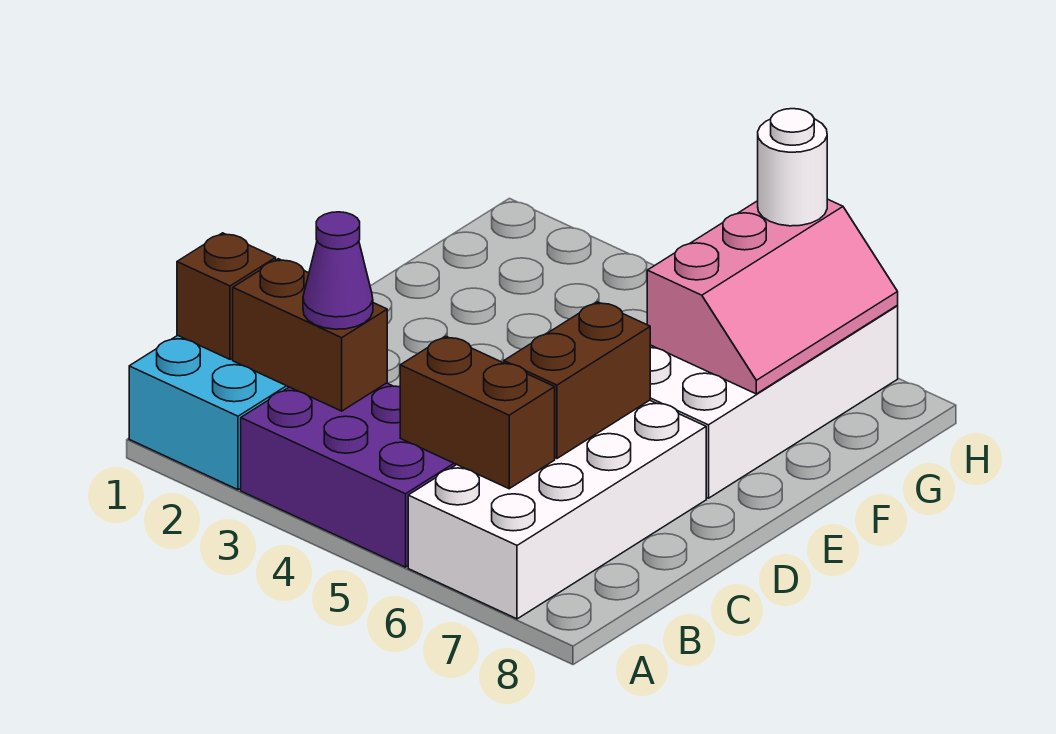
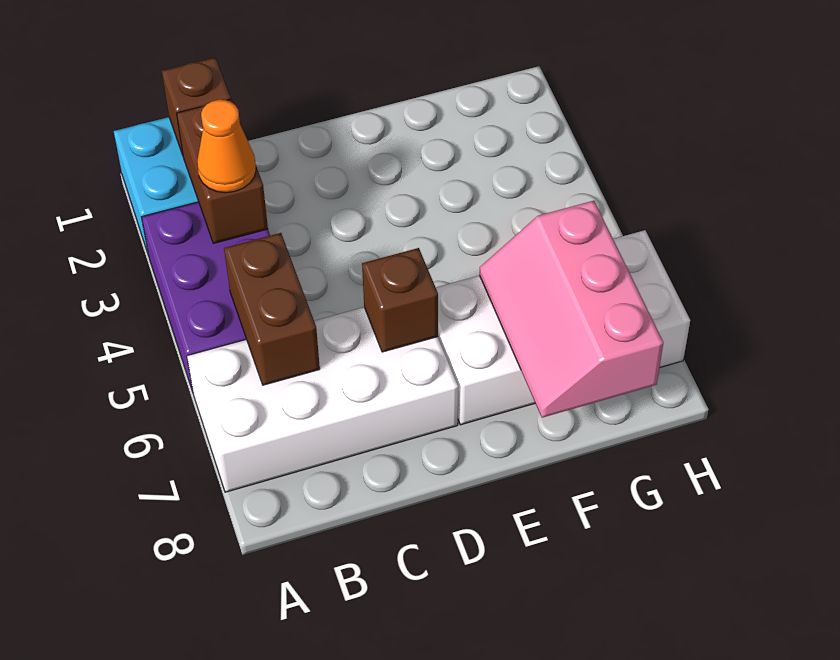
purple cone B3 level 3 -> orange cone B3 level 3
brown brick C6:D6 level 2 -> brown brick D6 level 2
pink slope F6:H7 level 2 top 6 -> pink slope F6:G8 level 2 top G
white round brick H6 level 3 -> none

